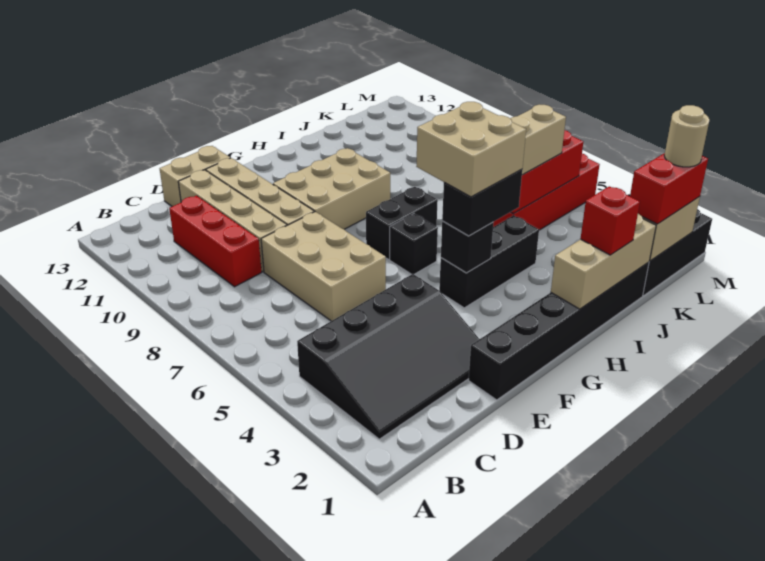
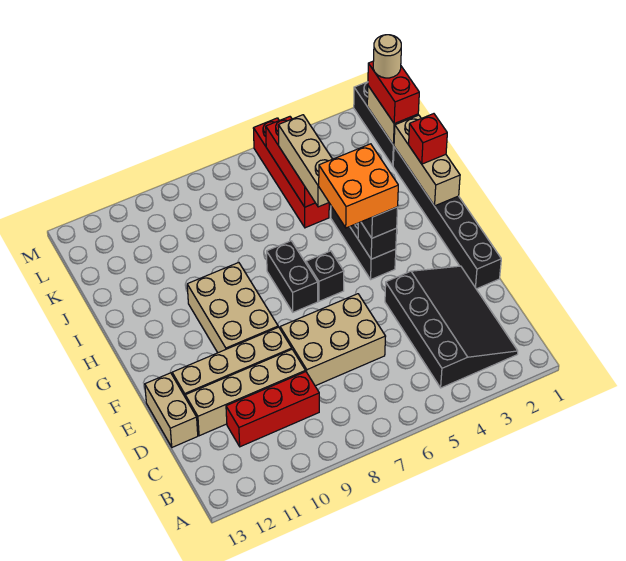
tan brick G4:H5 level 4 -> orange brick G4:H5 level 4

